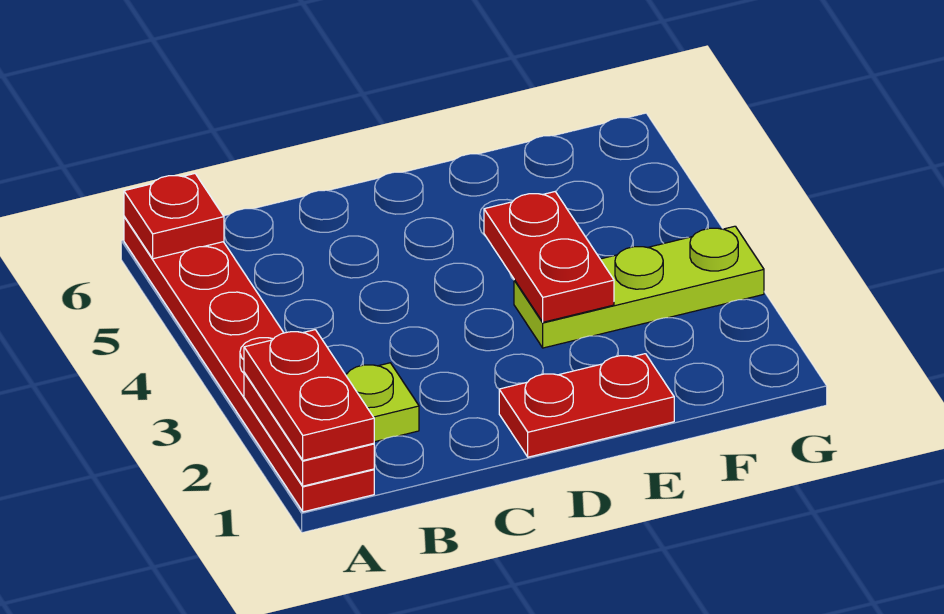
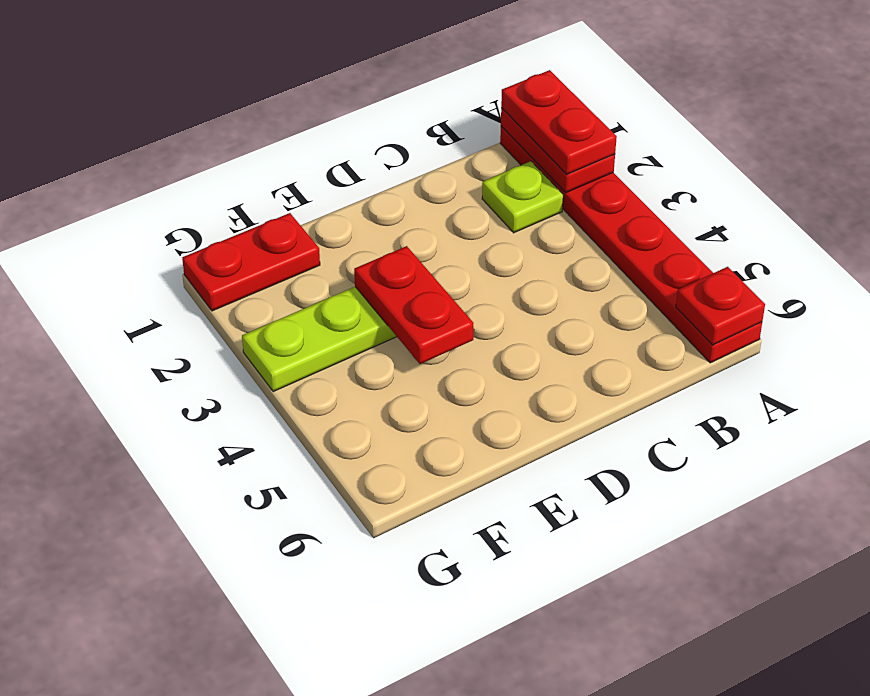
red plate D1:E1 level 1 -> red plate F1:G1 level 1

